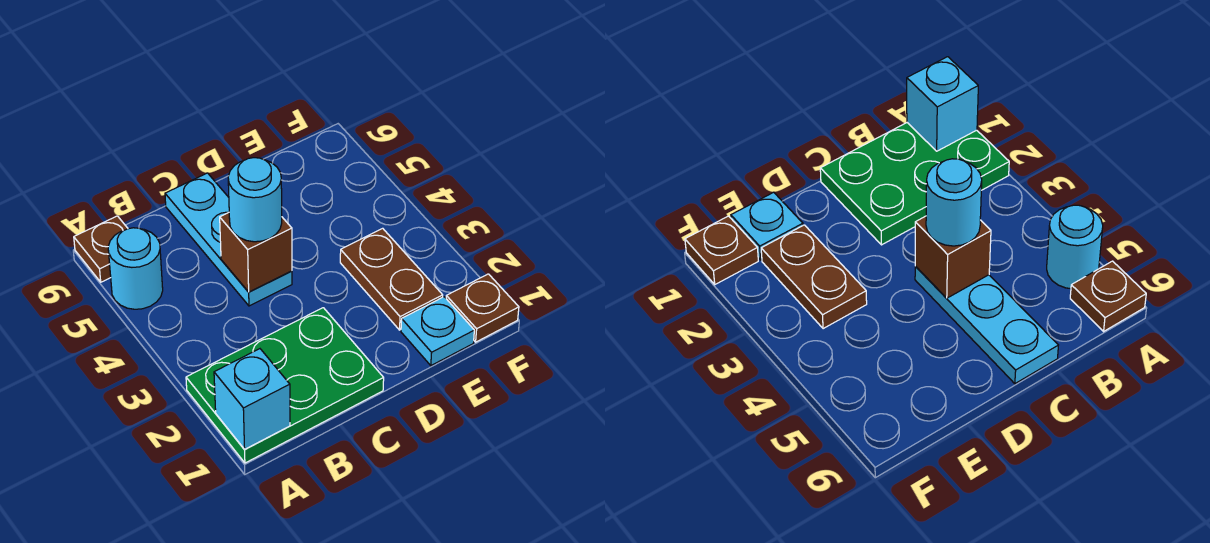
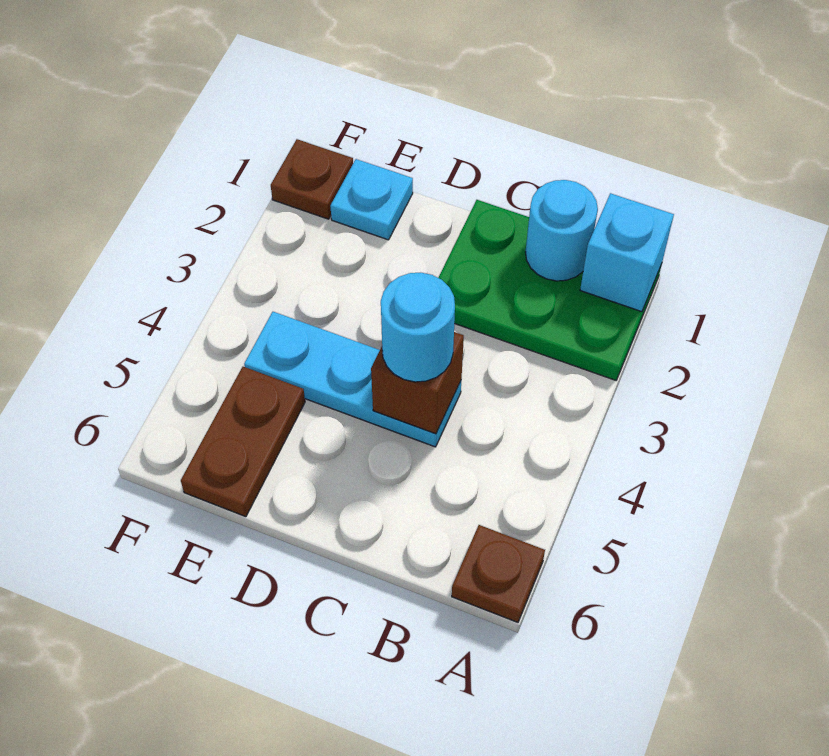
cyan round brick A5 level 1 -> cyan round brick B1 level 2
cyan plate C4:C6 level 1 -> cyan plate C4:E4 level 1
brown plate E2:E3 level 1 -> brown plate E5:E6 level 1

